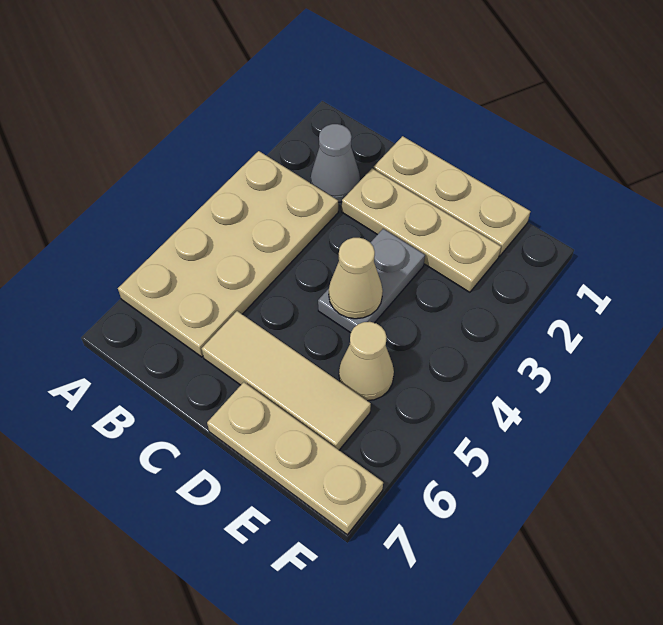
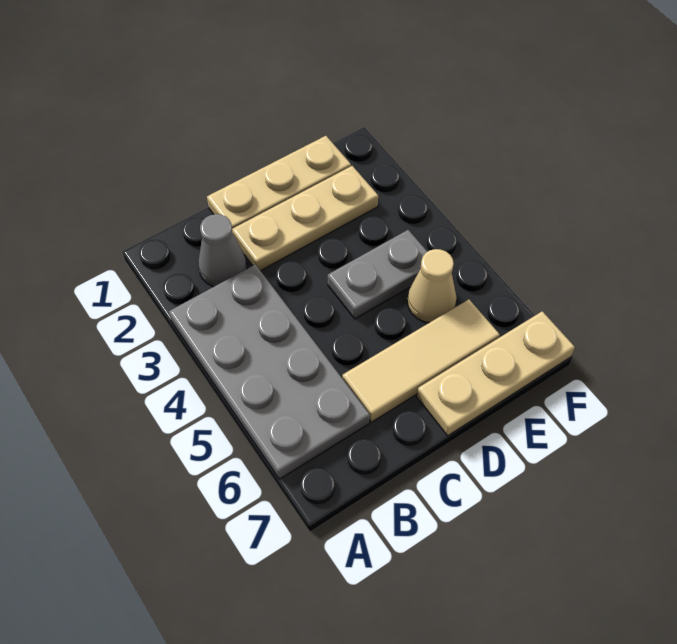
tan plate A3:B6 level 1 -> grey plate A3:B6 level 1
grey plate D3:D4 level 1 -> grey plate D4:E4 level 1
tan cone D4 level 2 -> none

